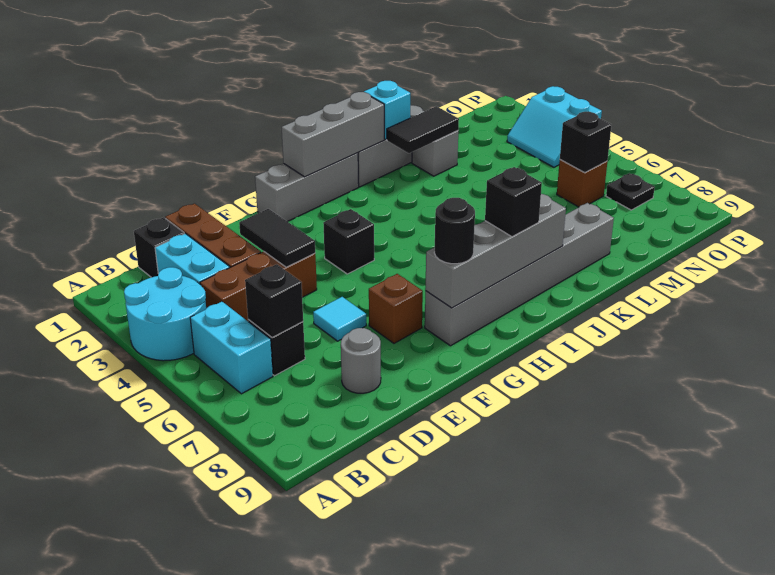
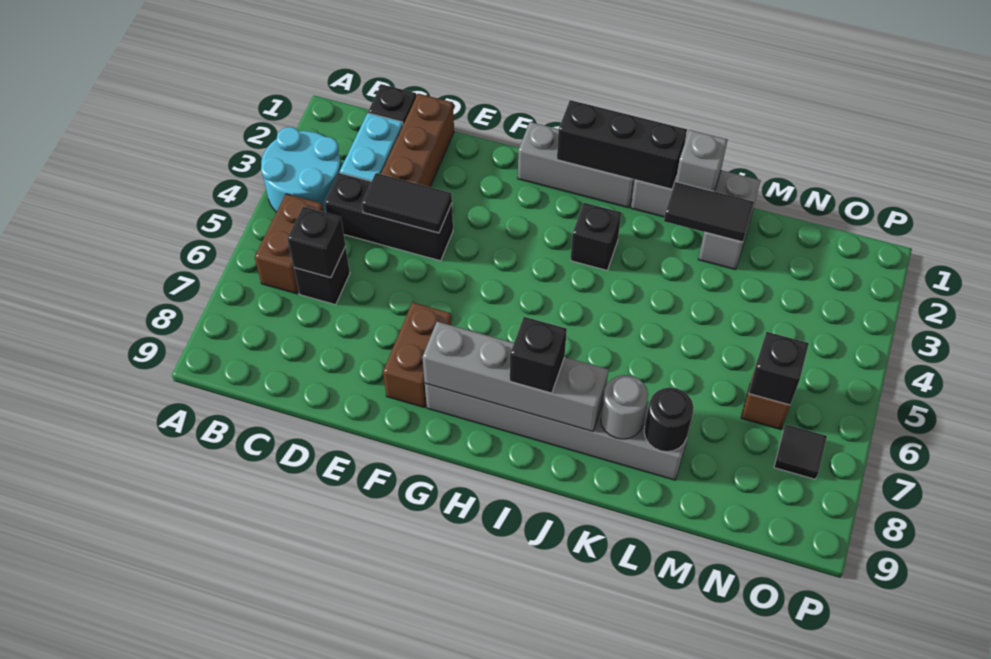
cyan brick B5:B6 level 1 -> brown brick B5:B6 level 1
brown brick C4:E4 level 1 -> black brick C4:E4 level 1
grey round brick D8 level 1 -> grey round brick K8 level 2
black tile E3:E4 level 2 -> black tile D4:E4 level 2
cyan tile E6 level 1 -> none
brown brick F7 level 1 -> brown brick F7:F8 level 1
black brick G4 level 1 -> black brick I3 level 1
black round brick G8 level 3 -> black round brick L8 level 2
grey brick H1:J1 level 2 -> black brick H1:J1 level 2
cyan brick K1 level 2 -> grey brick K1 level 2
cyan slope O3:P4 level 1 top P -> none
black plate O7 level 1 -> black tile O7 level 1

